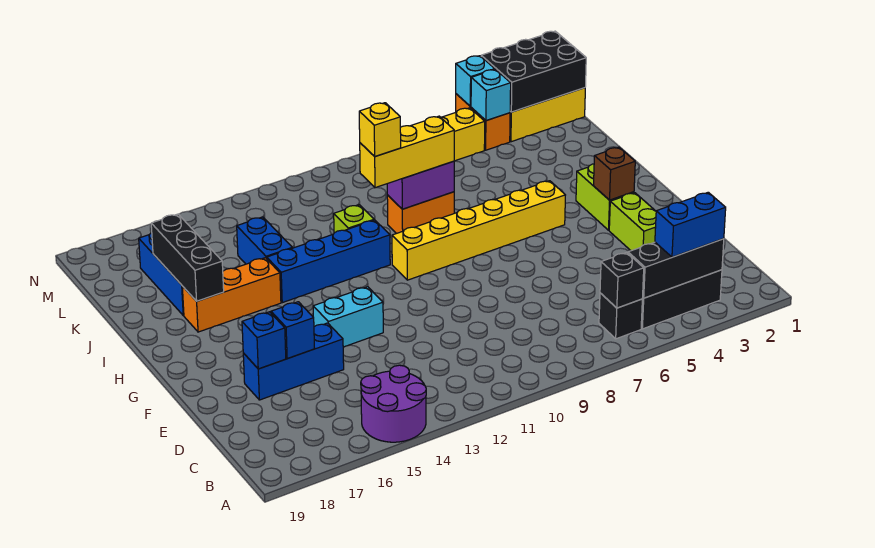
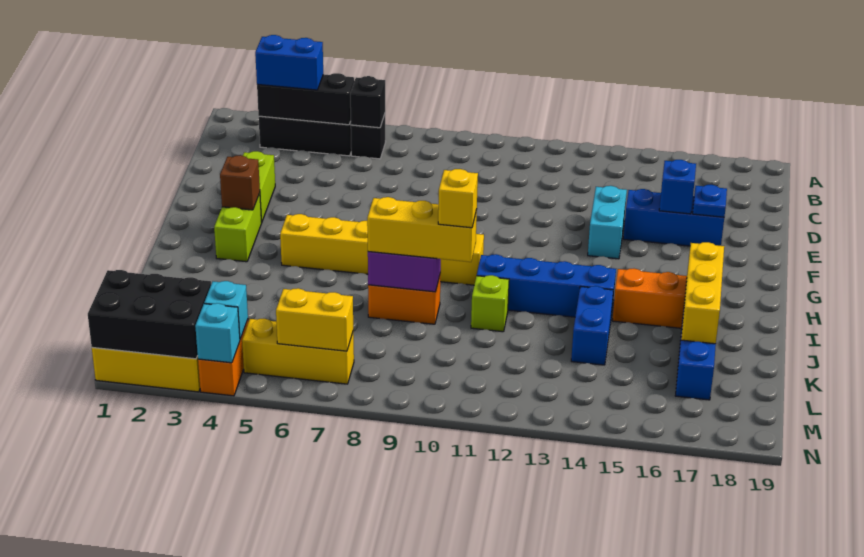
purple round brick A14:B15 level 1 -> none
blue brick E17 level 2 -> blue plate E17 level 2
cyan brick F13:F14 level 1 -> cyan brick E14:F14 level 1
black brick I17:K17 level 2 -> yellow brick I17:K17 level 2
none -> yellow brick M6:M7 level 2

